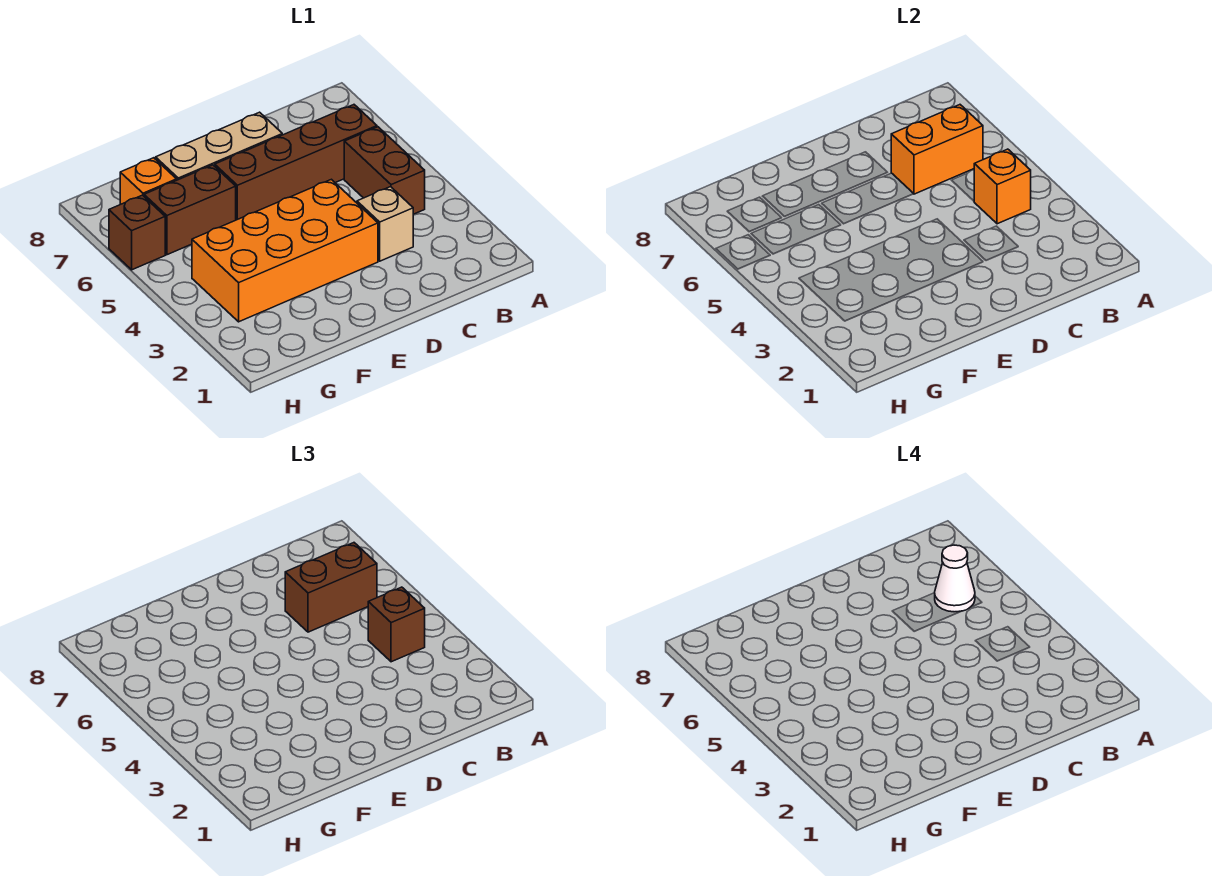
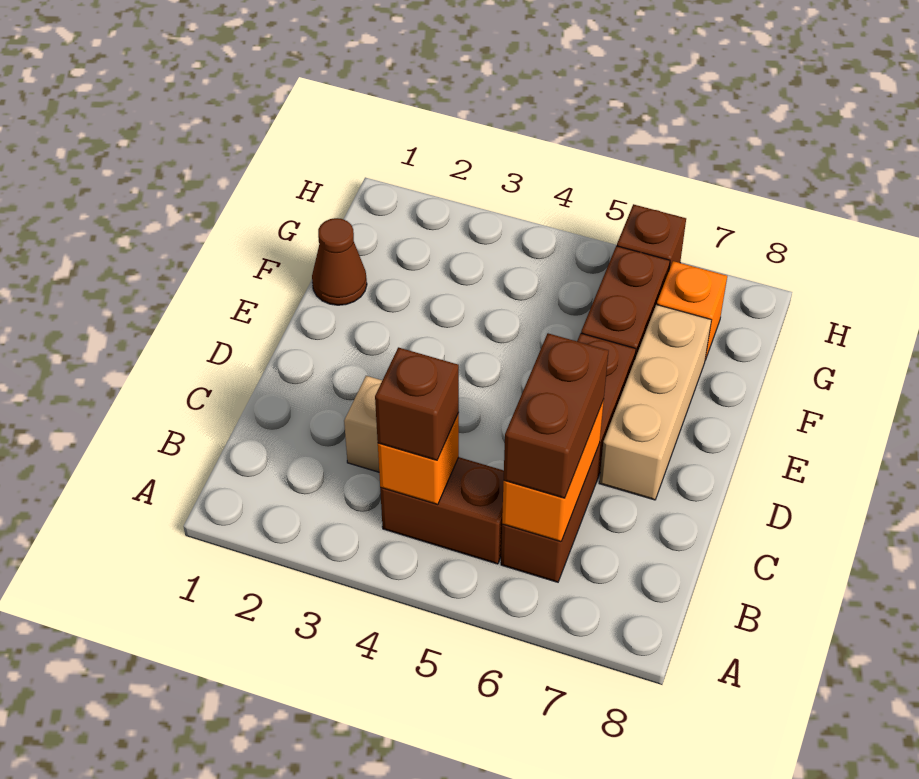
white cone B6 level 4 -> none
orange brick D3:G4 level 1 -> none
none -> brown cone F1 level 1

